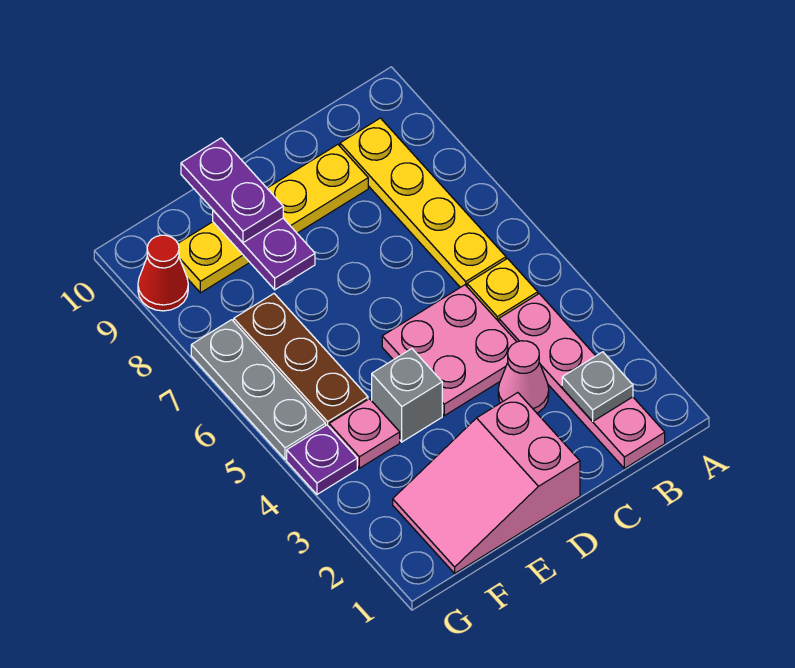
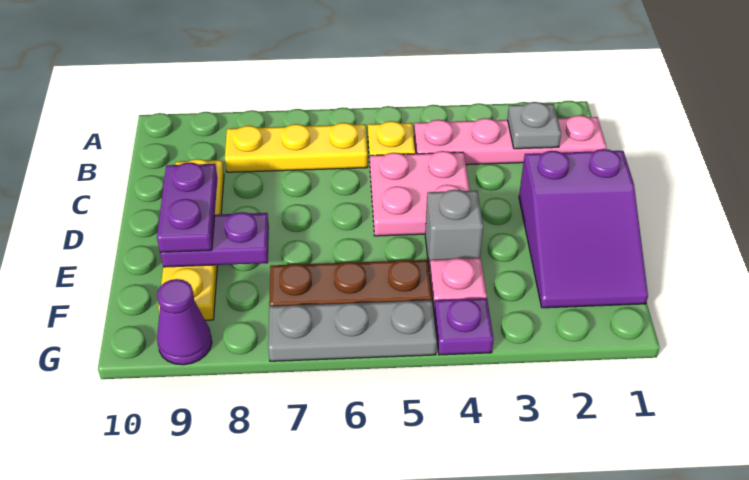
yellow plate B6:B9 level 1 -> yellow plate B6:B8 level 1
pink cone C3 level 1 -> none
pink slope D1:F2 level 1 top D -> purple slope D1:F2 level 1 top D
purple plate E9:E10 level 3 -> purple plate D9:E9 level 3
red cone G9 level 1 -> purple cone G9 level 1

